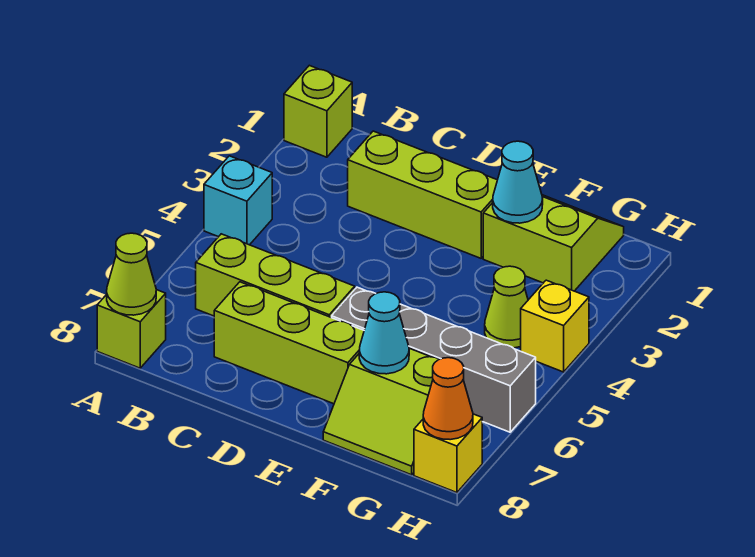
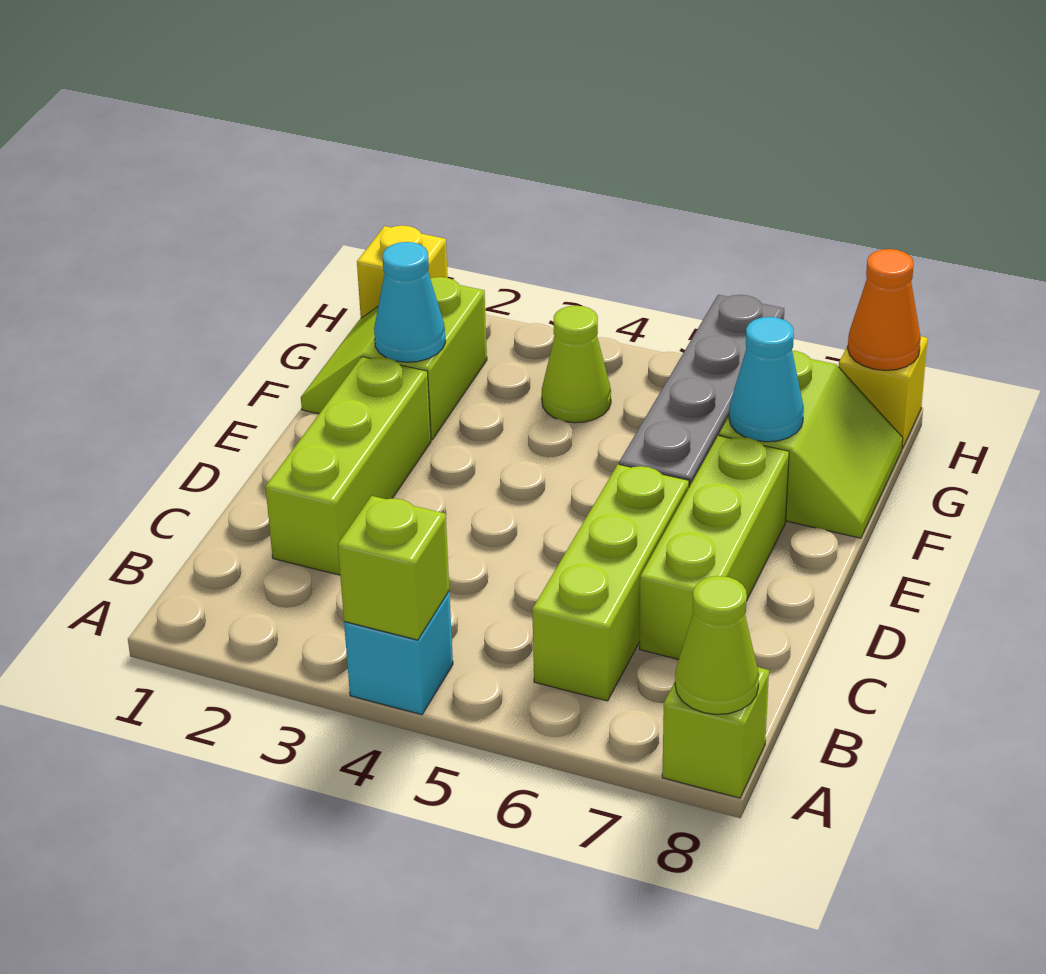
lime brick A1 level 1 -> lime brick A4 level 2
yellow brick H4 level 1 -> yellow brick H1 level 1

